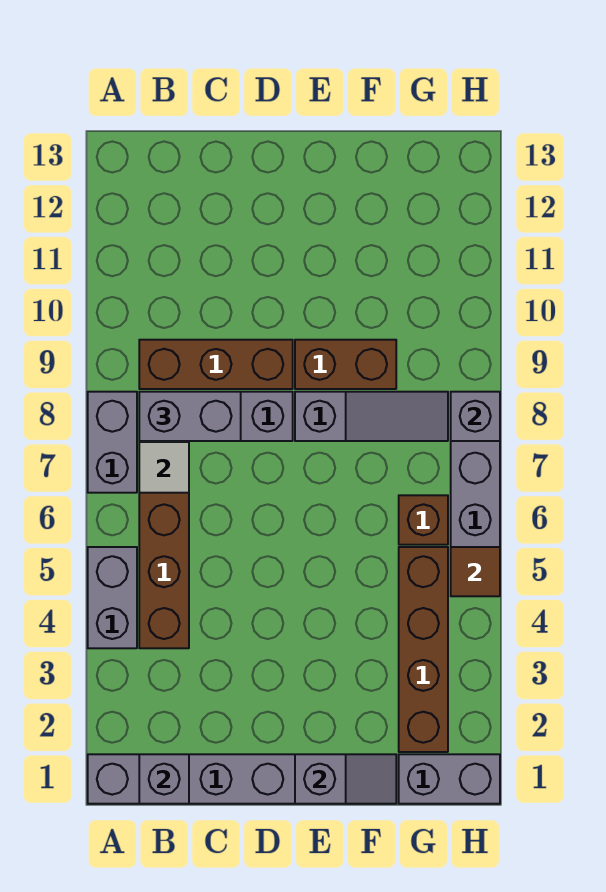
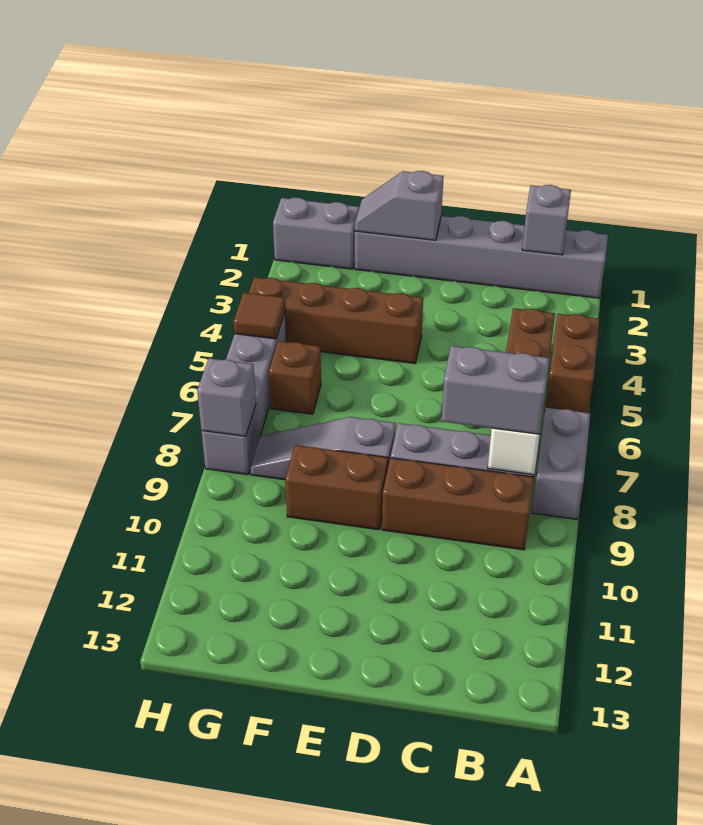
grey brick A4:A5 level 1 -> brown brick A4:A5 level 1
brown brick G2:G5 level 1 -> brown brick E4:H4 level 1

